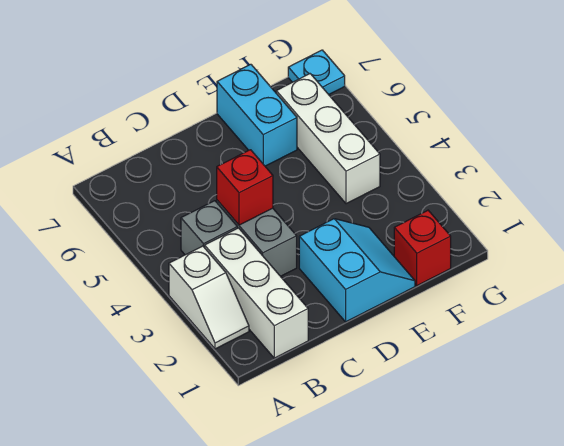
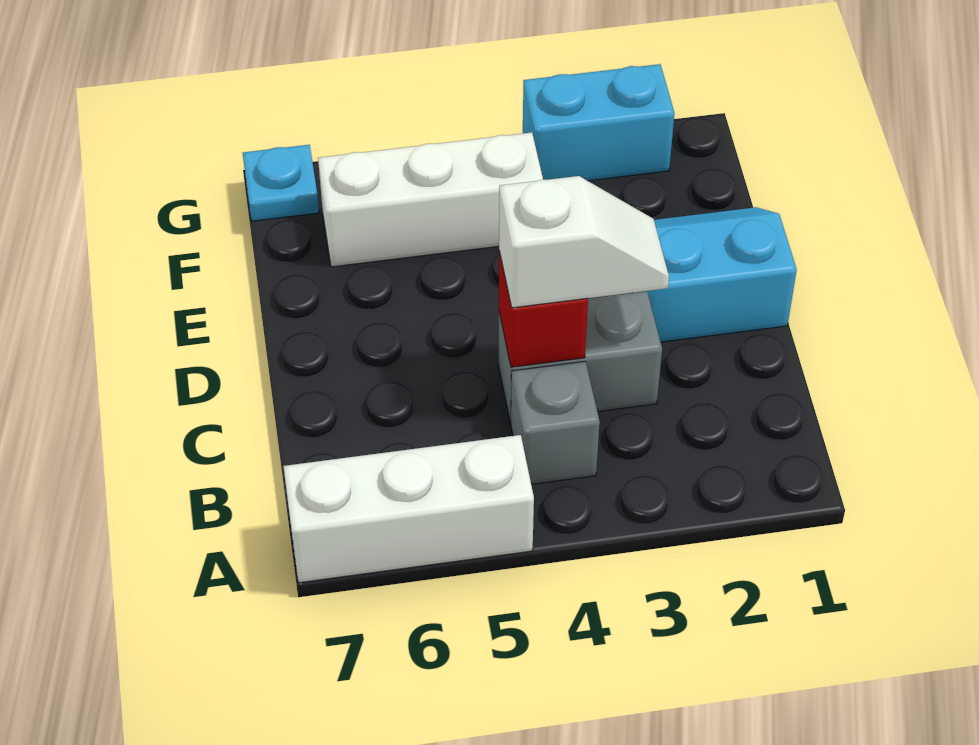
white slope A2:A3 level 1 top 3 -> white slope C3:C4 level 3 top 4
white brick B1:B3 level 1 -> white brick A5:A7 level 1
cyan brick E6:E7 level 1 -> cyan brick G2:G3 level 1
red brick F1 level 1 -> none

